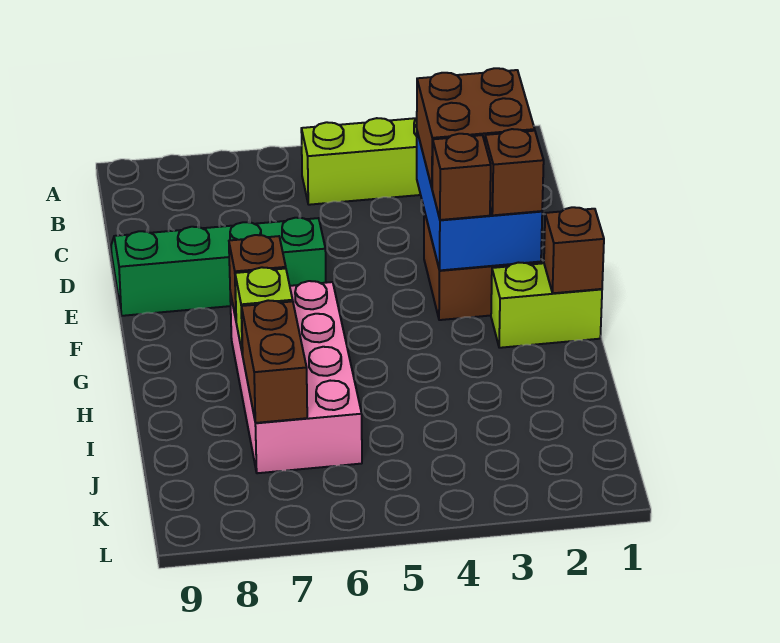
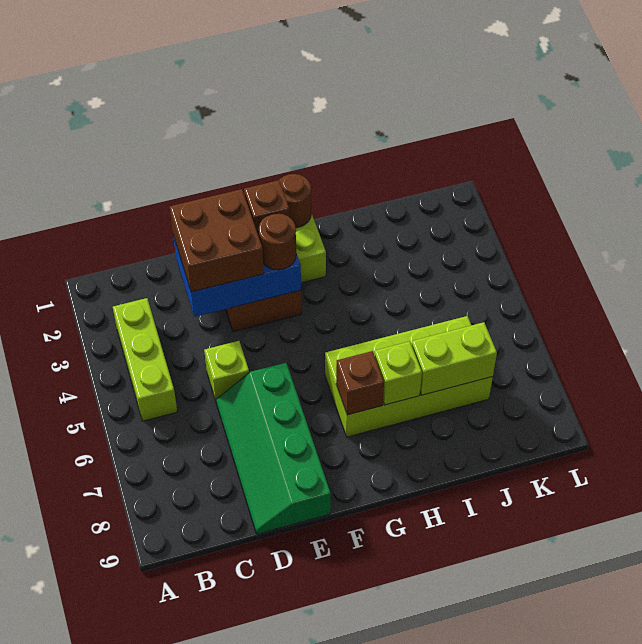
none -> lime brick D5 level 1
brown brick F3 level 3 -> brown round brick F3 level 3
brown brick G1 level 2 -> brown round brick G1 level 2
pink brick G6:J7 level 1 -> lime brick G6:J7 level 1
brown brick I7:J7 level 2 -> lime brick I7:J7 level 2

